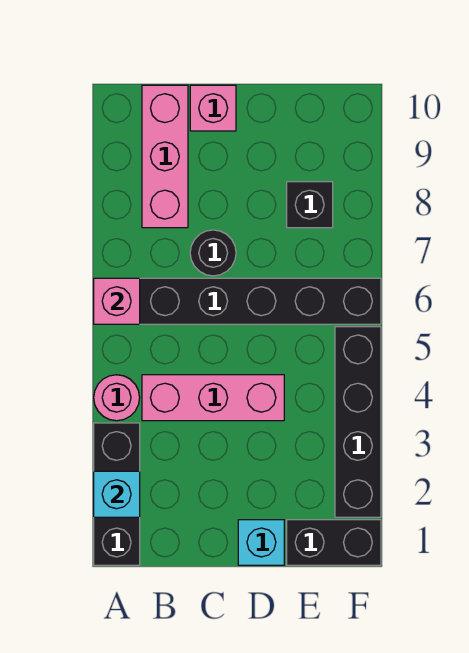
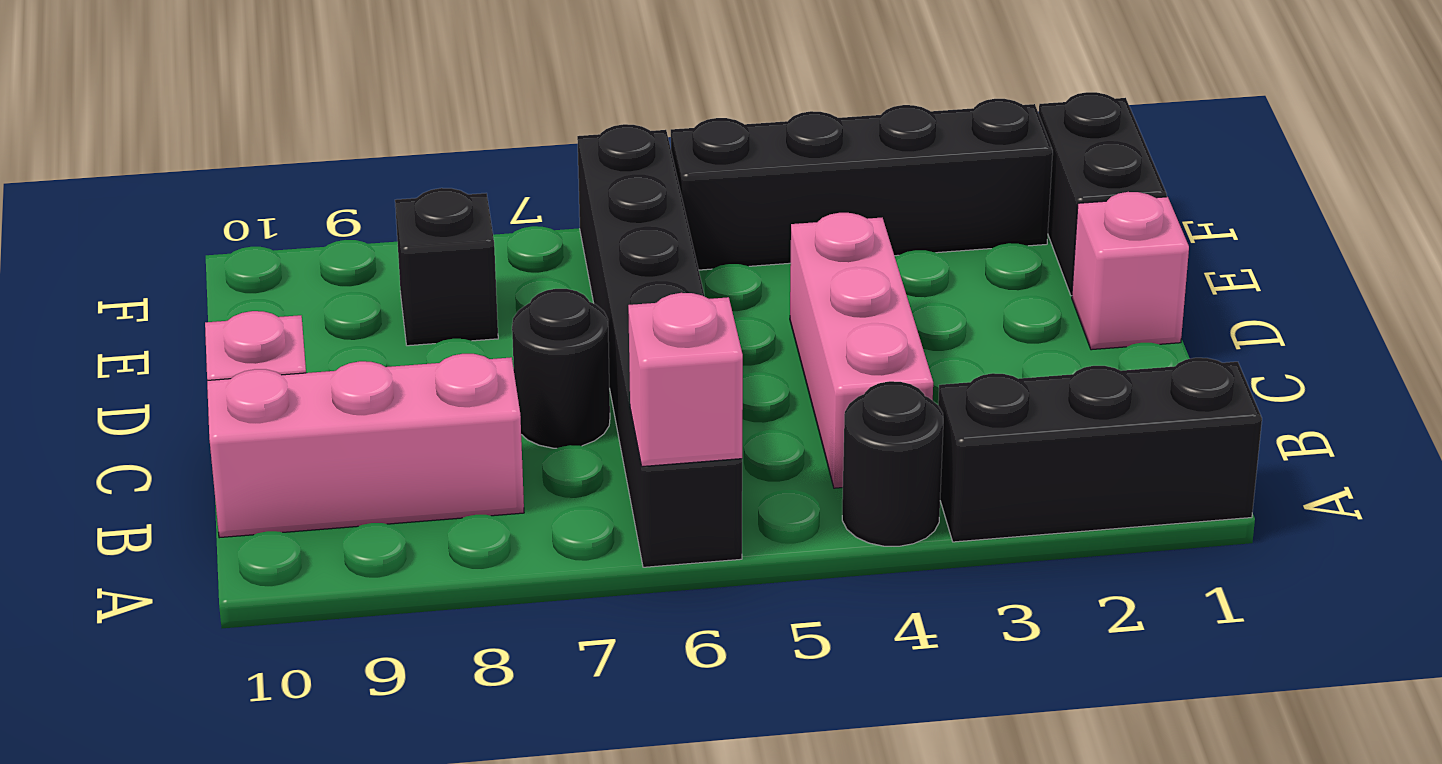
cyan brick A2 level 2 -> none
pink round brick A4 level 1 -> black round brick A4 level 1
cyan brick D1 level 1 -> pink brick D1 level 1

